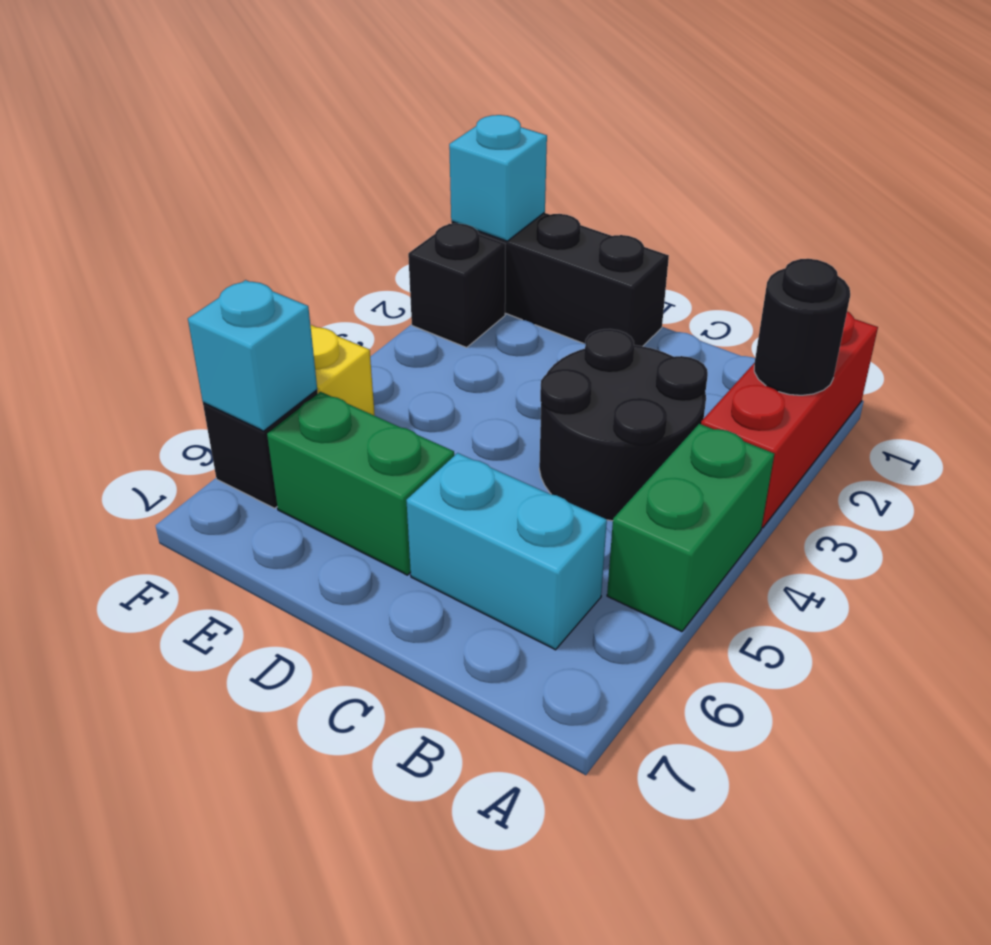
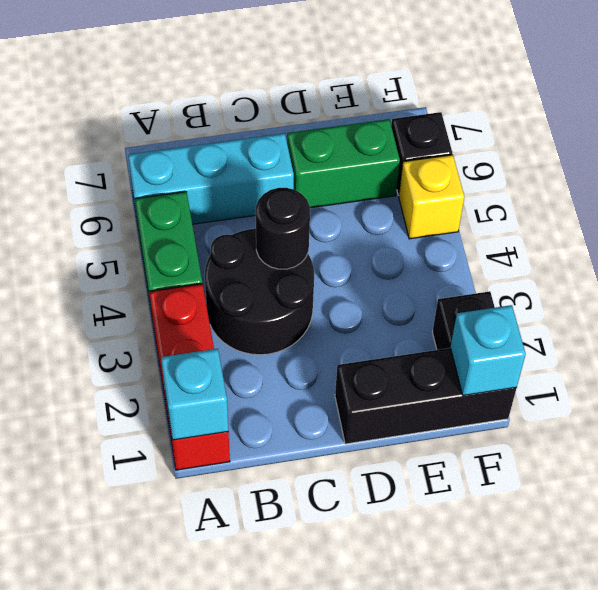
black round brick A2 level 2 -> black round brick C4 level 2
cyan brick B6:C6 level 1 -> cyan brick A6:C6 level 1
cyan brick F6 level 2 -> cyan brick A1 level 2

